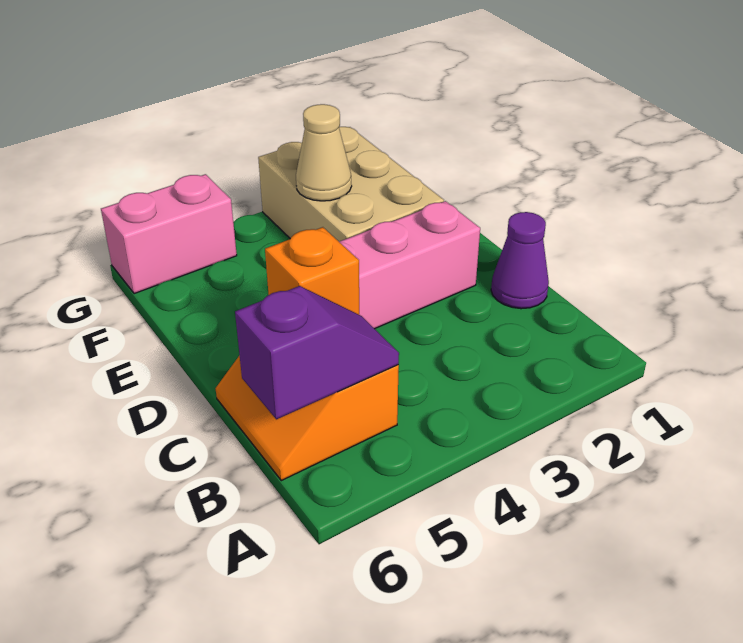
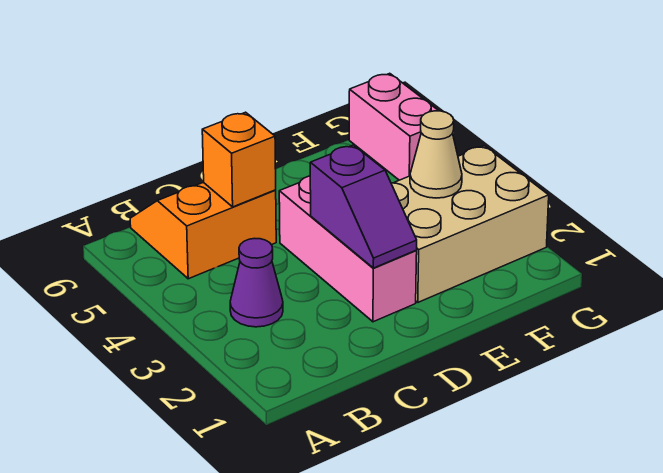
purple slope B5:B6 level 2 top 6 -> purple slope D2:D3 level 2 top 3
purple cone C1 level 1 -> purple cone B3 level 1

